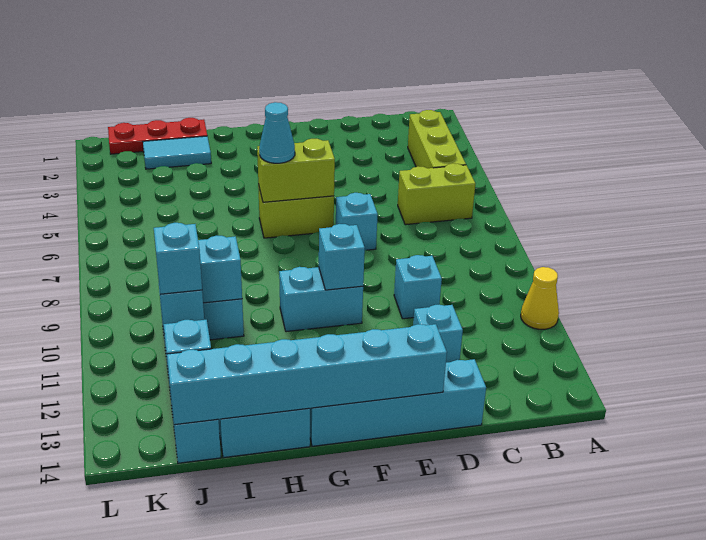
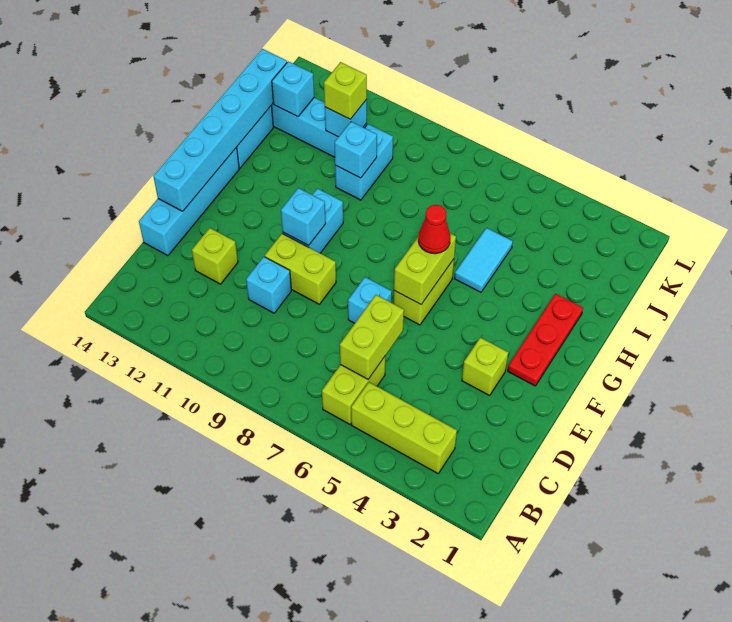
yellow cone A11 level 1 -> none
none -> lime brick C6:D6 level 2
cyan brick D12 level 1 -> lime brick D12 level 1
none -> lime brick E3 level 1
none -> lime brick E9:E10 level 1
cyan cone G6 level 3 -> red cone G6 level 3
red plate I1:K1 level 1 -> red plate F2:H2 level 1
cyan tile I2:J2 level 1 -> cyan tile H5:I5 level 1
cyan brick J11 level 3 -> lime brick J11 level 3

